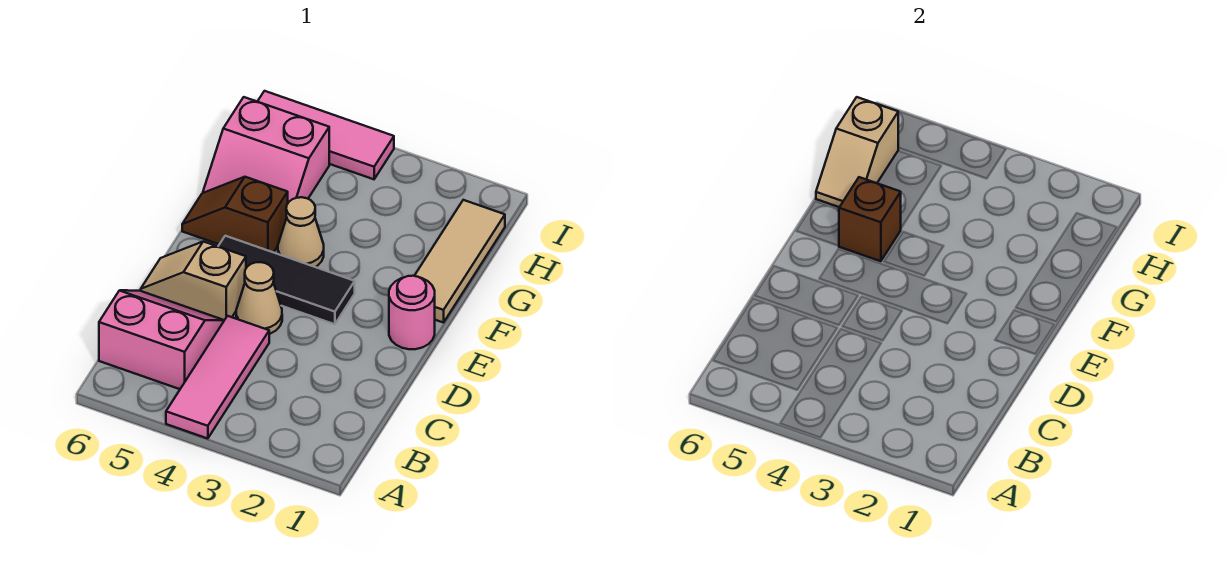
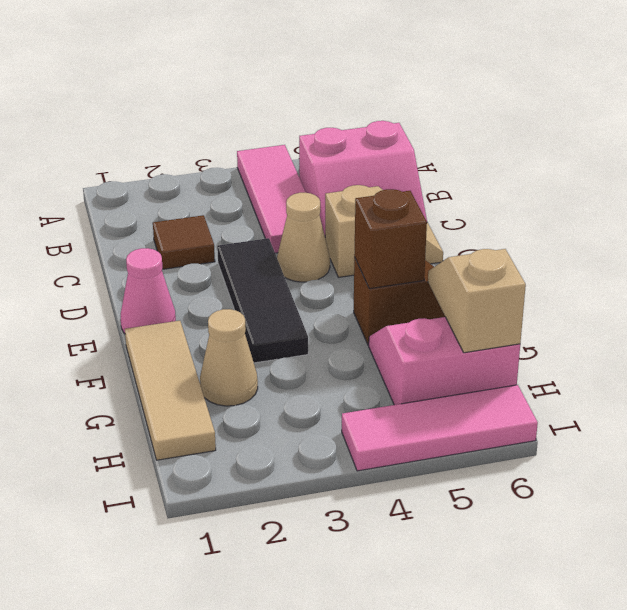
none -> brown tile C2 level 1
pink round brick E1 level 1 -> pink cone E1 level 1
black tile E3:E5 level 1 -> black tile D3:F3 level 1
tan cone F4 level 1 -> tan cone G2 level 1

